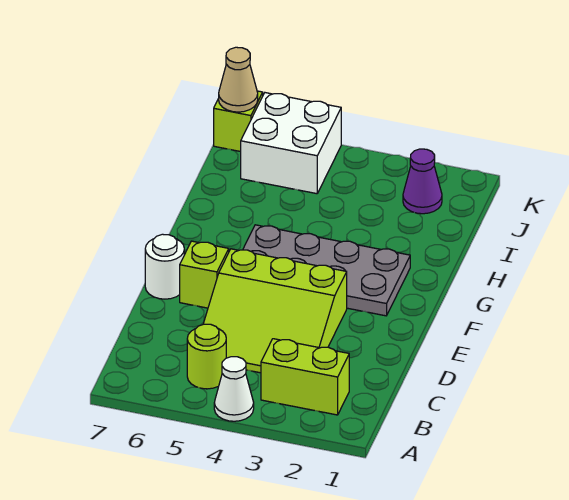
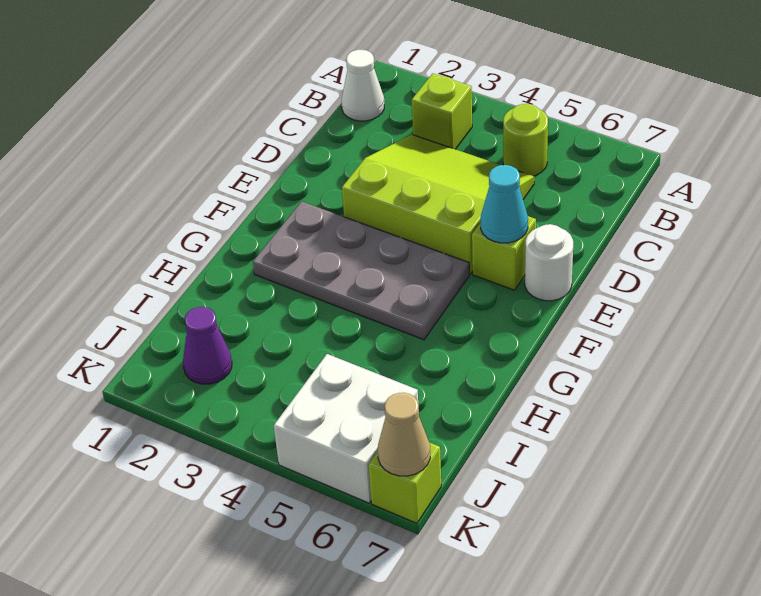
white cone A4 level 1 -> white cone B1 level 1
lime brick B2:B3 level 1 -> lime brick B3 level 1
none -> cyan cone E6 level 2

